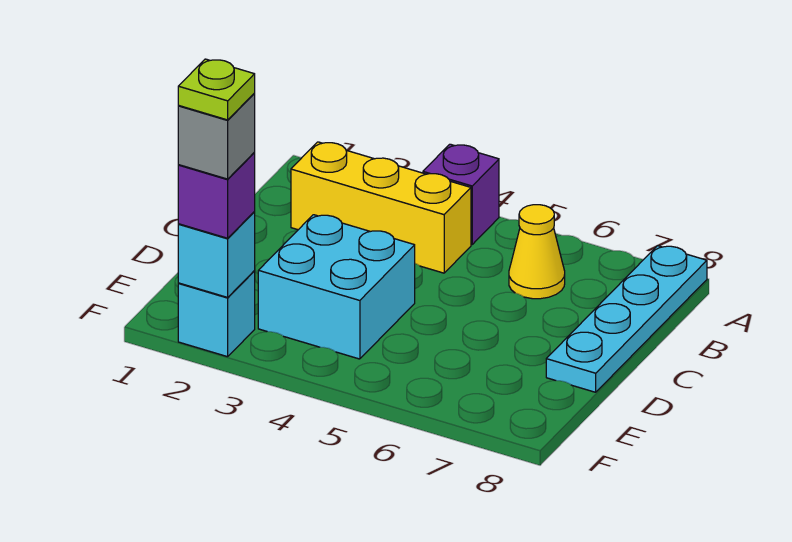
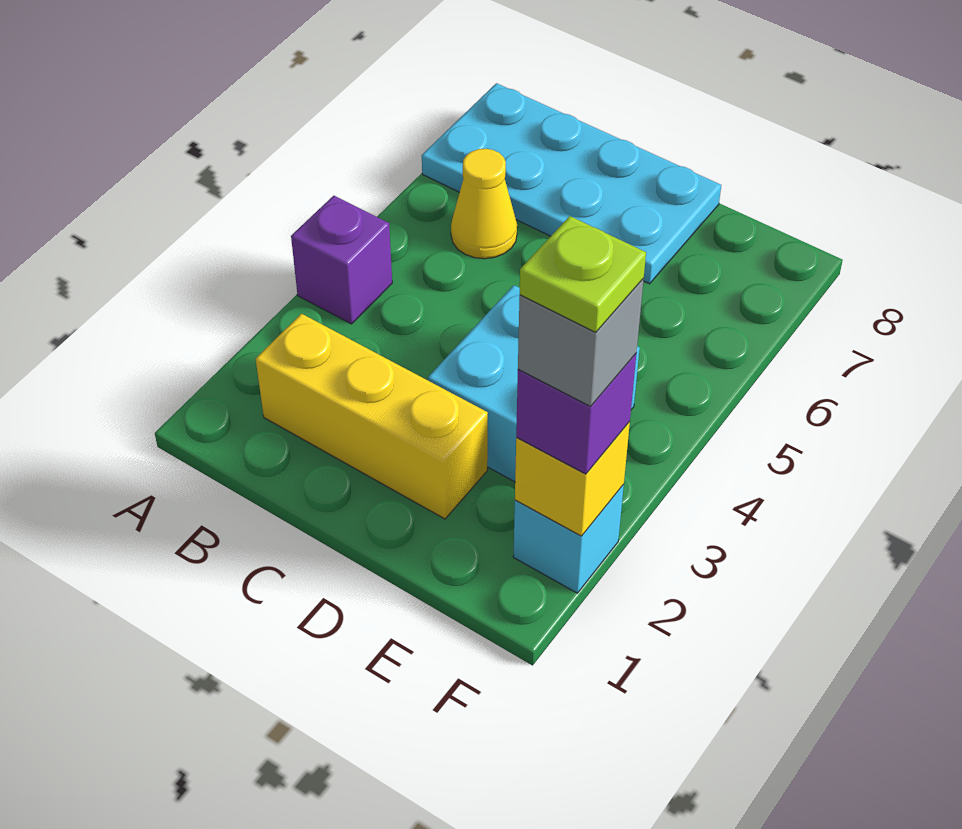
cyan plate A8:D8 level 1 -> cyan plate A7:D8 level 1
yellow brick B2:B4 level 1 -> yellow brick B2:D2 level 1
cyan brick F2 level 2 -> yellow brick F2 level 2

